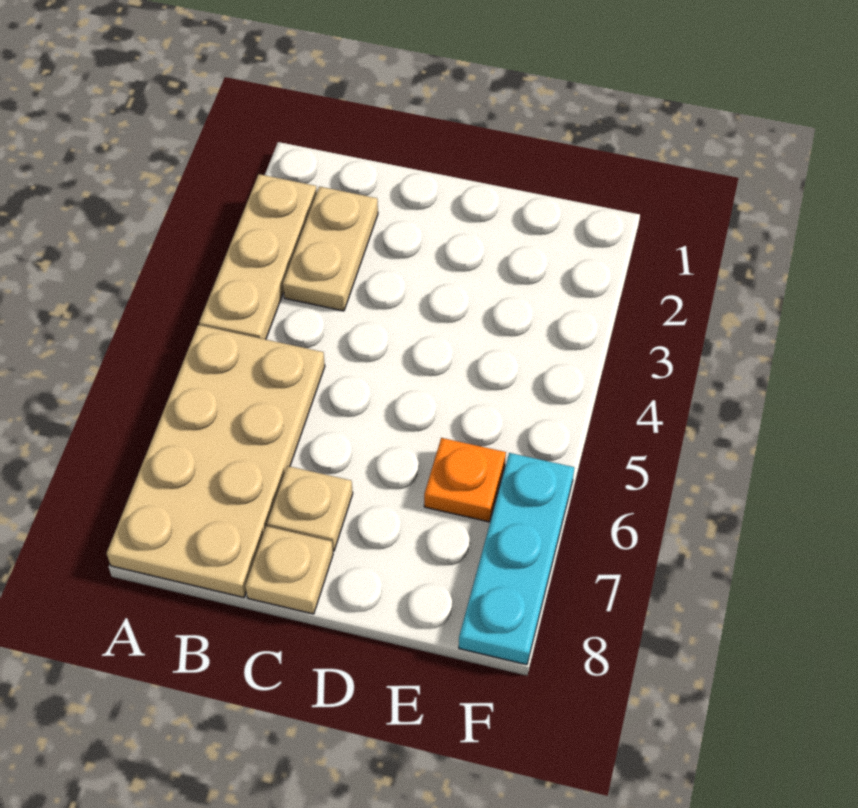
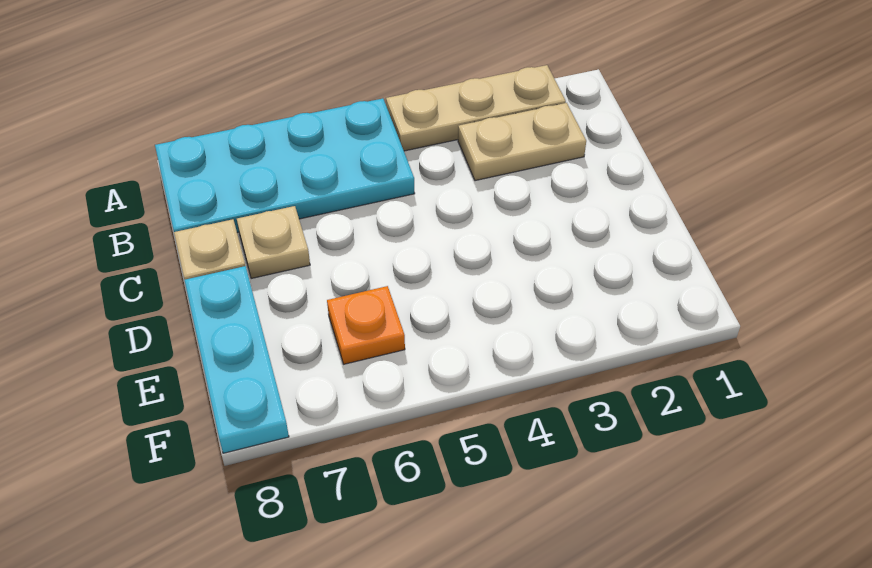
tan plate A5:B8 level 1 -> cyan plate A5:B8 level 1
cyan plate F6:F8 level 1 -> cyan plate D8:F8 level 1

